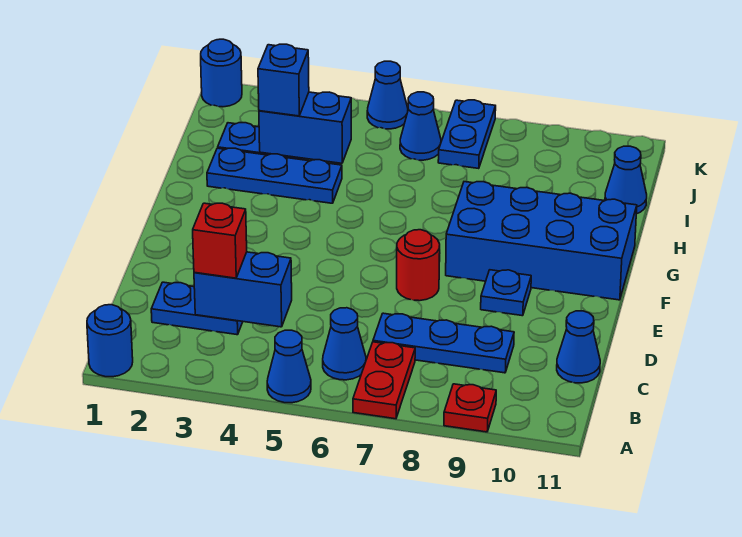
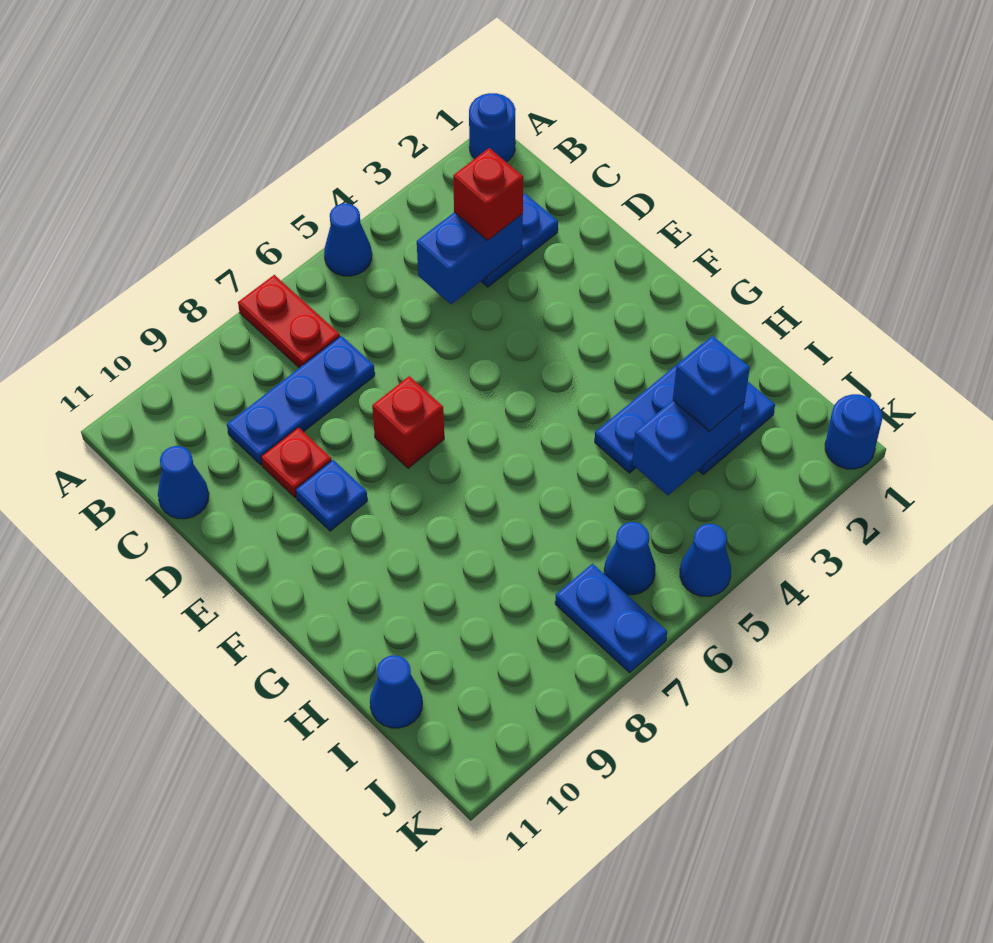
red plate A9 level 1 -> red plate D9 level 1
blue cone B6 level 1 -> none
red round brick E7 level 1 -> red brick E7 level 1
blue brick F8:G11 level 1 -> none

